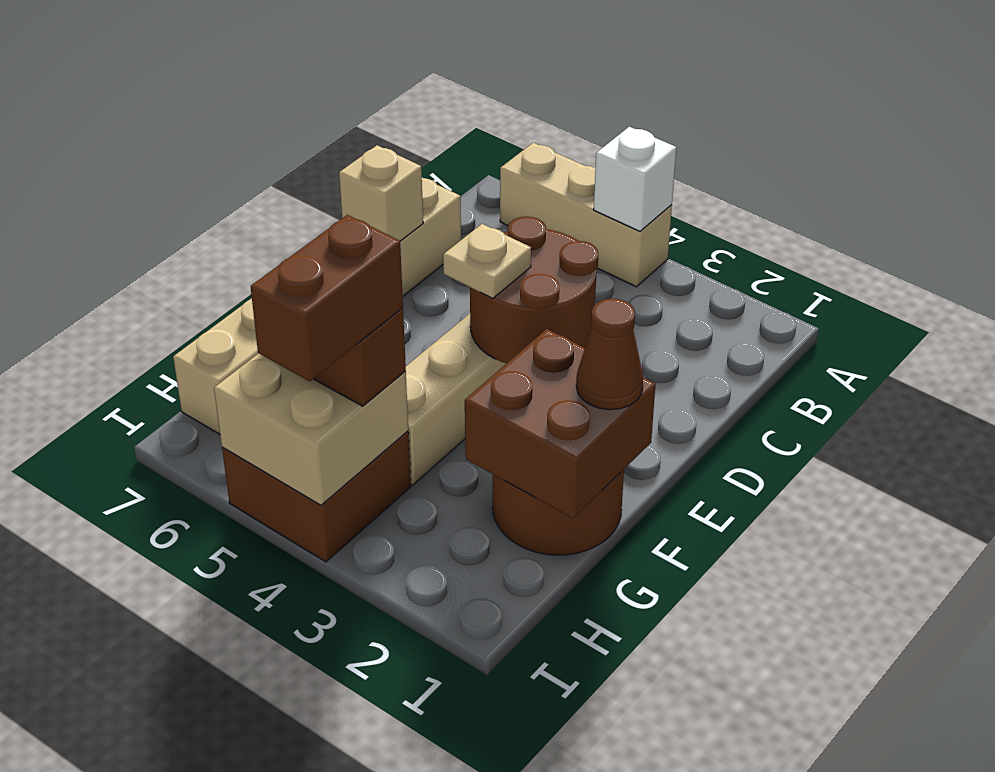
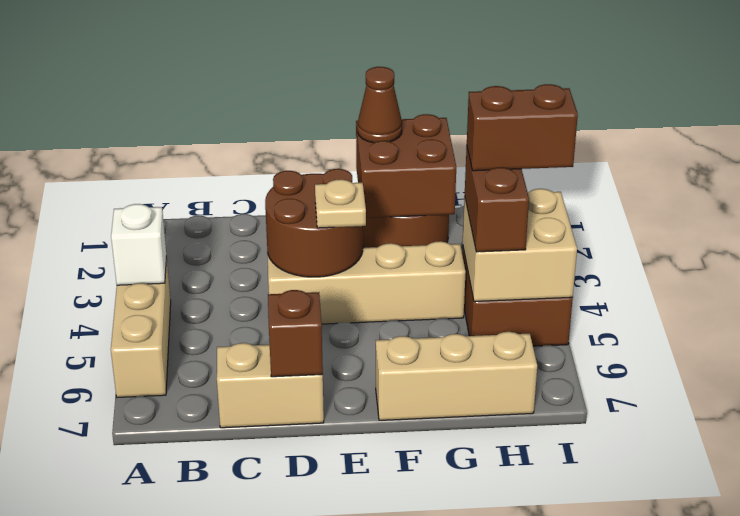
tan brick D7 level 2 -> brown brick D7 level 2

